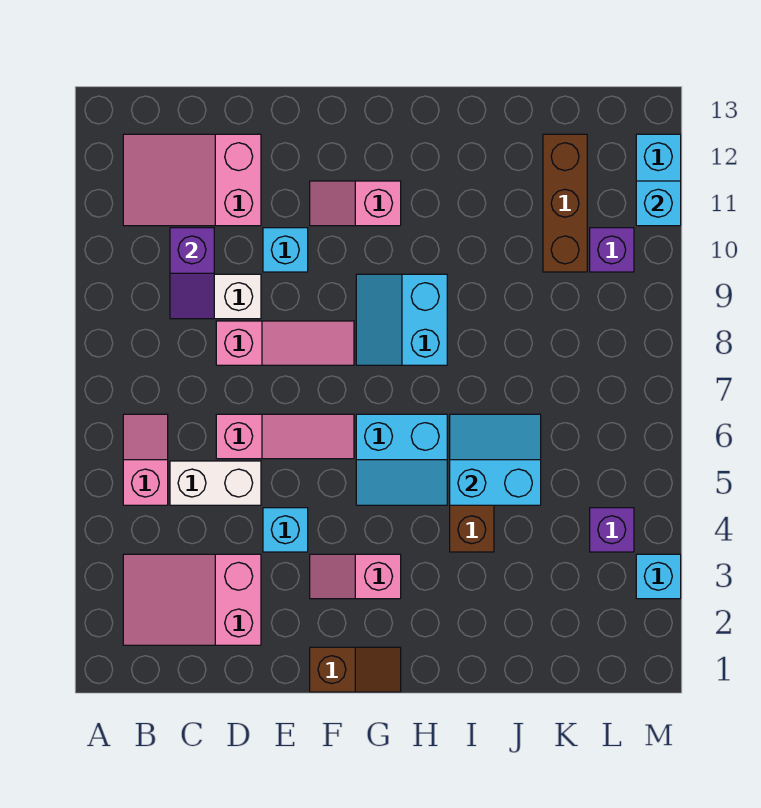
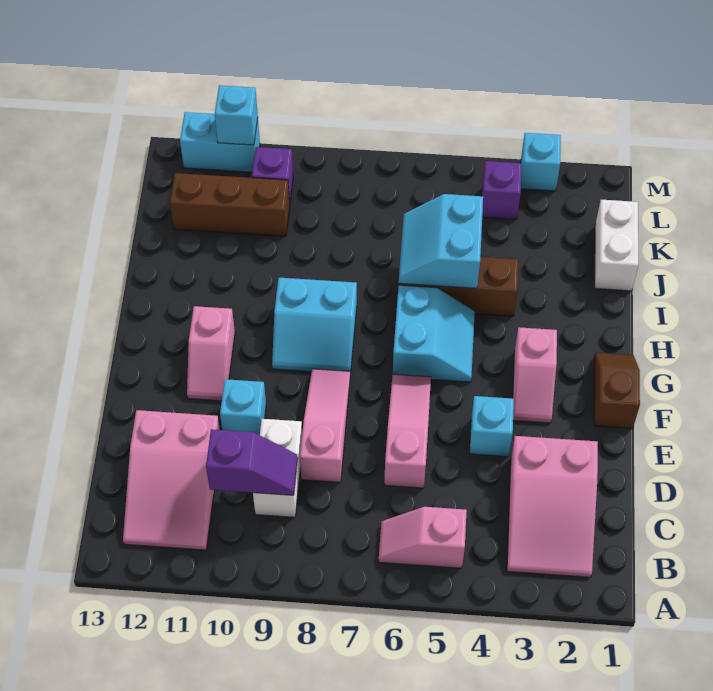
white brick C5:D5 level 1 -> white brick J1:K1 level 1

